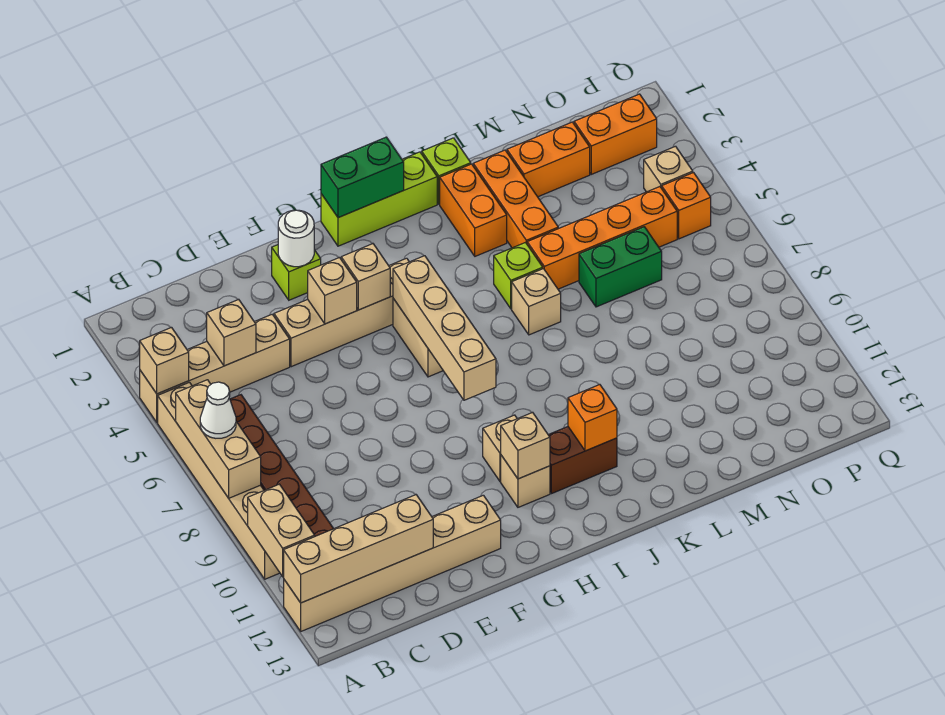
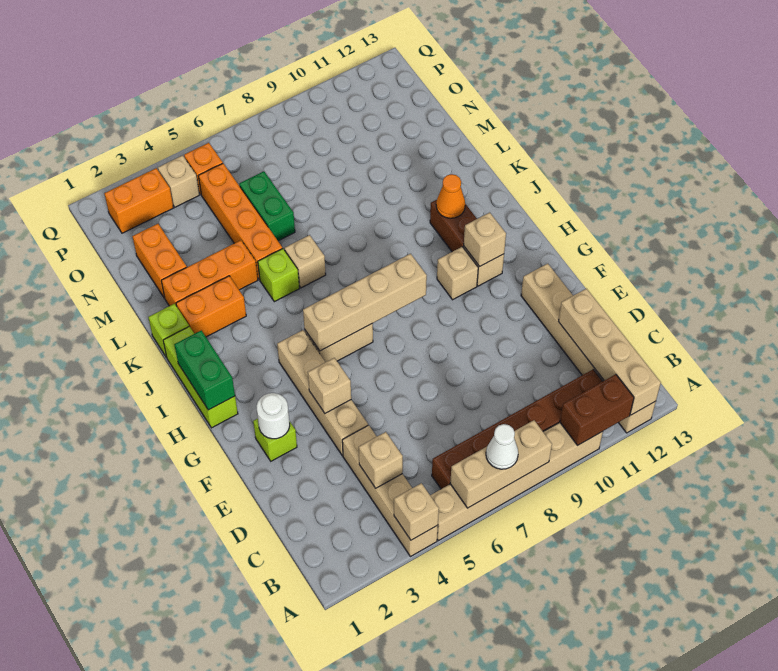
tan brick A10:A11 level 2 -> brown brick A10:A11 level 2
tan brick G4 level 2 -> none
orange brick J11 level 2 -> orange cone J11 level 2
orange brick O2:P2 level 1 -> orange brick P2:P3 level 1

